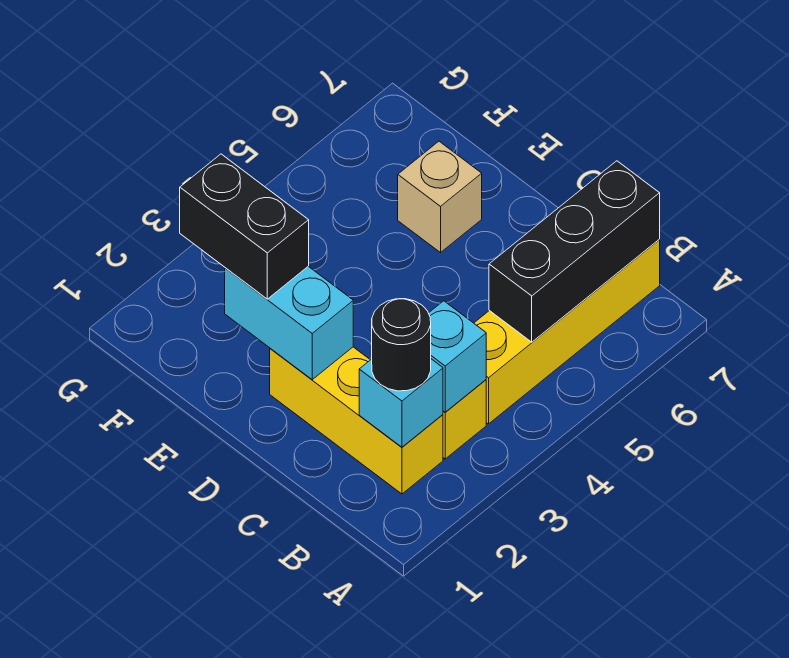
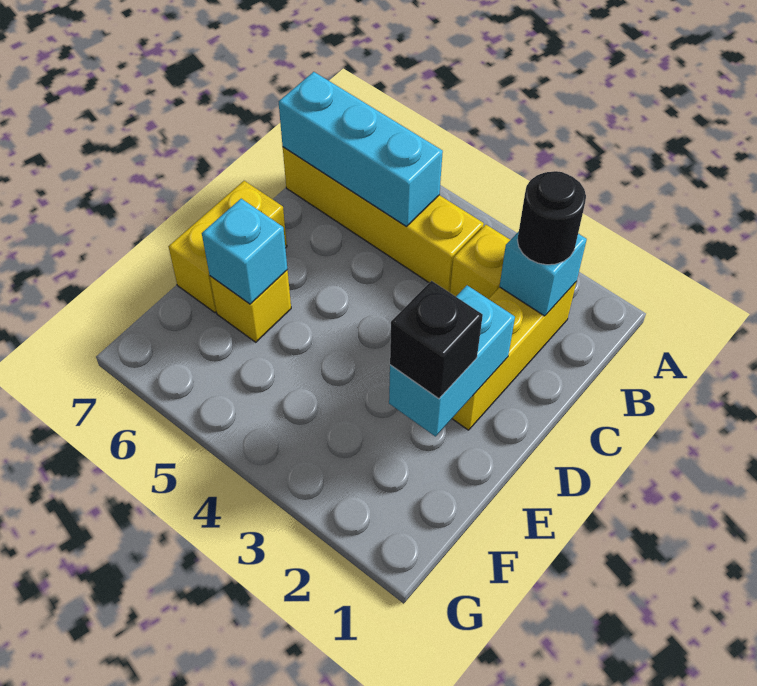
cyan brick B3 level 2 -> cyan brick E6 level 2
black brick B5:B7 level 2 -> cyan brick B5:B7 level 2
none -> yellow brick D7:E7 level 1
black brick E2:F2 level 3 -> black brick E2 level 3
tan brick E6 level 1 -> yellow brick E6 level 1

